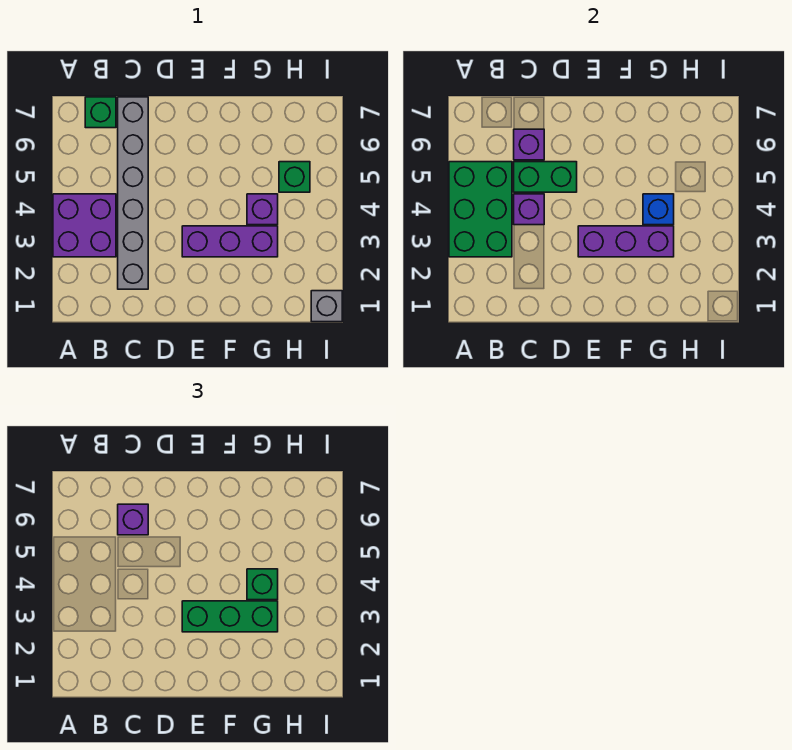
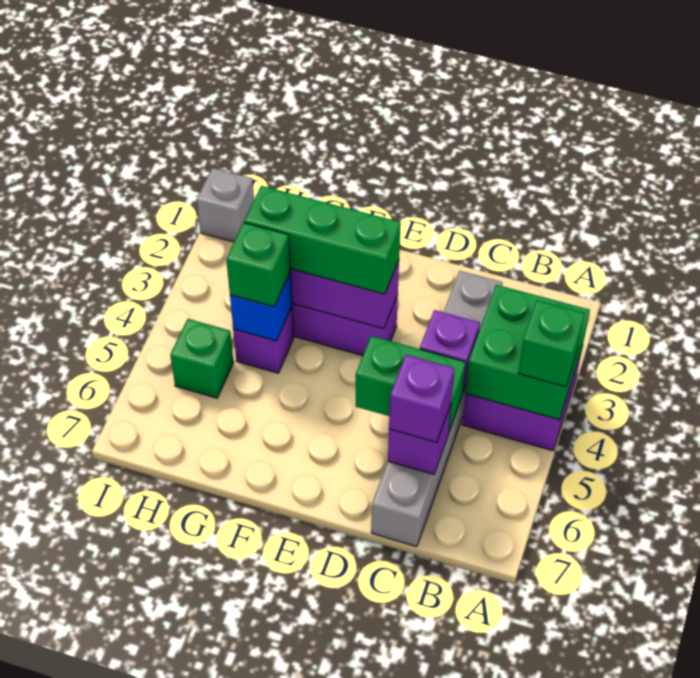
green brick A3:B5 level 2 -> green brick A3:B4 level 2
green brick B7 level 1 -> green brick A4 level 3

